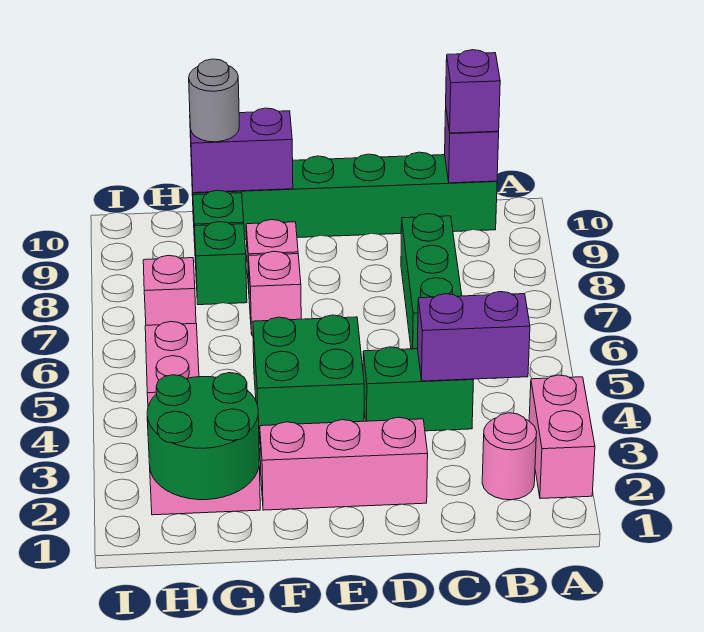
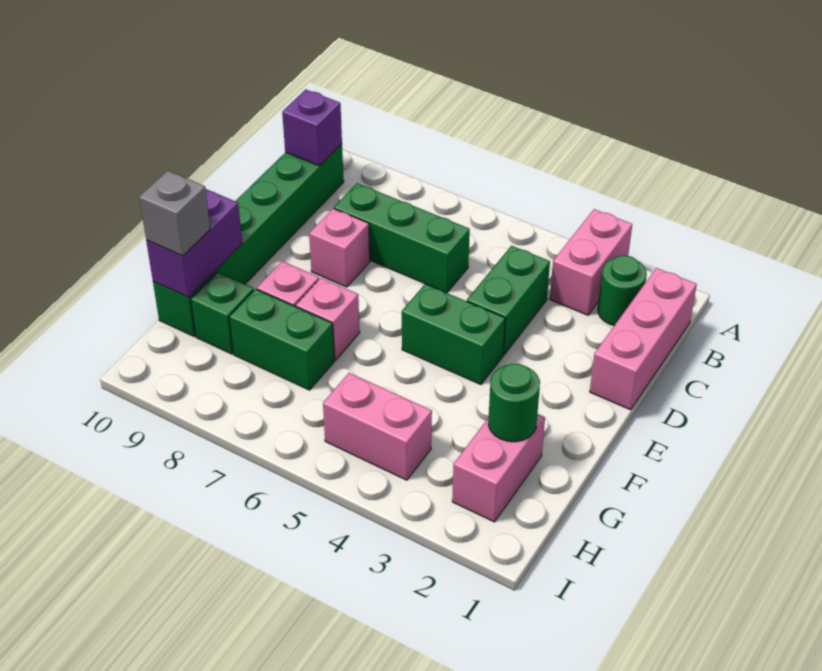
pink brick A2:A3 level 1 -> pink brick A3:B3 level 1
pink round brick B2 level 1 -> green round brick B2 level 1
purple brick B4:C4 level 2 -> none
purple brick B10 level 3 -> none
pink brick D2:F2 level 1 -> pink brick B1:D1 level 1
green brick E4:F5 level 1 -> green brick E4:E5 level 1
green round brick G1:H2 level 2 -> green round brick G2 level 2
green brick G8 level 1 -> green brick G7:G8 level 1
grey round brick G10 level 3 -> grey brick G10 level 3
pink brick H7 level 1 -> pink brick D8 level 1

